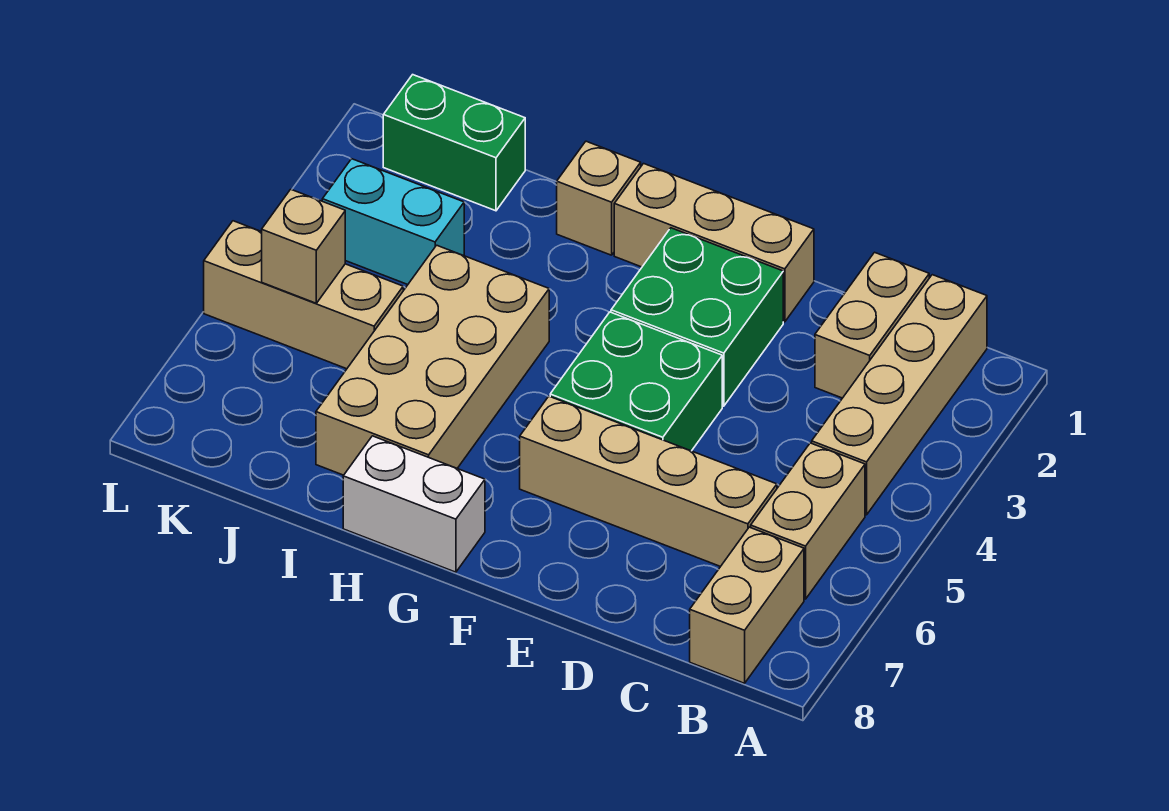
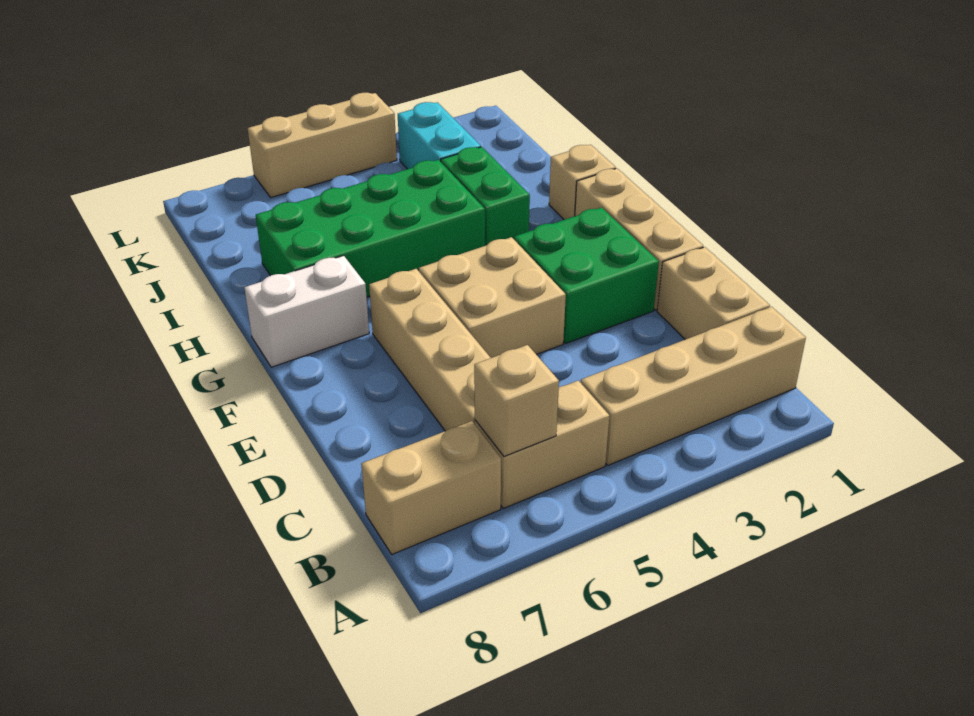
tan brick C1:C2 level 1 -> tan brick C1:D1 level 1
green brick E4:F5 level 1 -> tan brick E4:F5 level 1
white brick G8:H8 level 1 -> white brick G7:G8 level 1
tan brick H4:I7 level 1 -> green brick H4:I7 level 1
green brick J1:K1 level 1 -> green brick H3:I3 level 1
tan brick J5:L5 level 1 -> tan brick L4:L6 level 1
tan brick K5 level 2 -> tan brick B6 level 2

